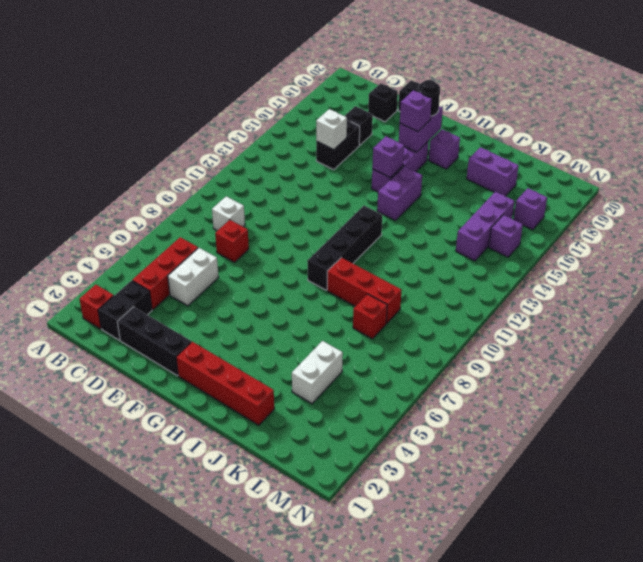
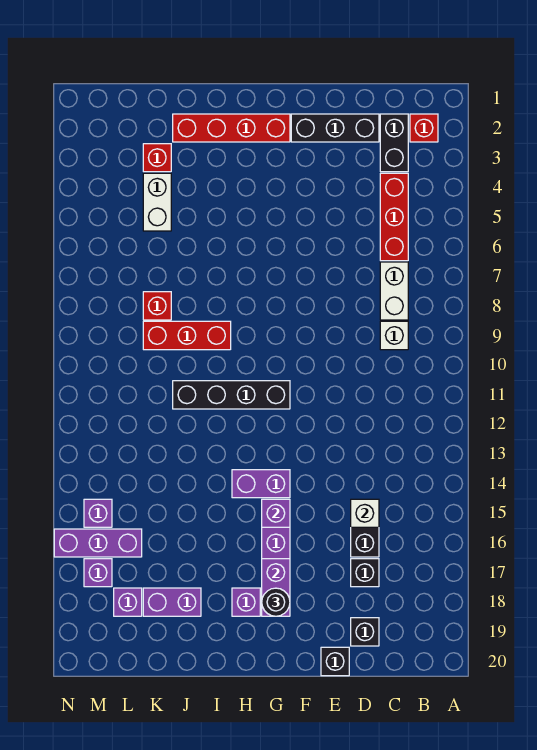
white brick D5:D6 level 1 -> white brick C7:C8 level 1
red brick D8 level 1 -> red brick K3 level 1
purple brick G17 level 3 -> purple brick L18 level 1
black brick H9:H12 level 1 -> black brick G11:J11 level 1
purple brick H14:H15 level 1 -> purple brick G14:H14 level 1
purple brick L14:L16 level 1 -> purple brick L16:N16 level 1

